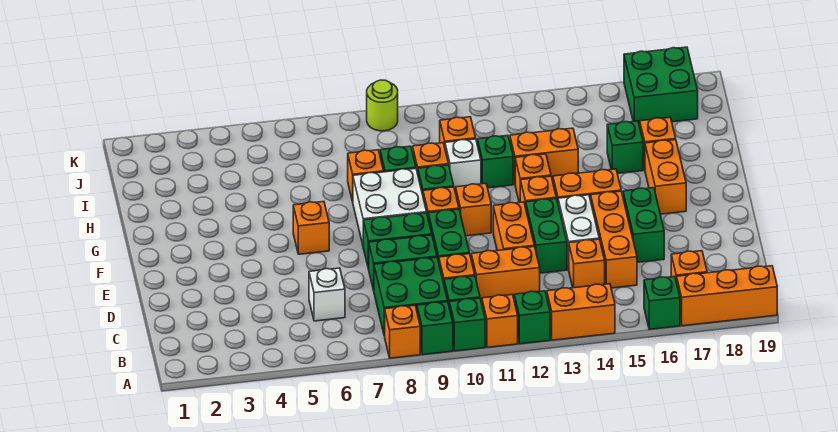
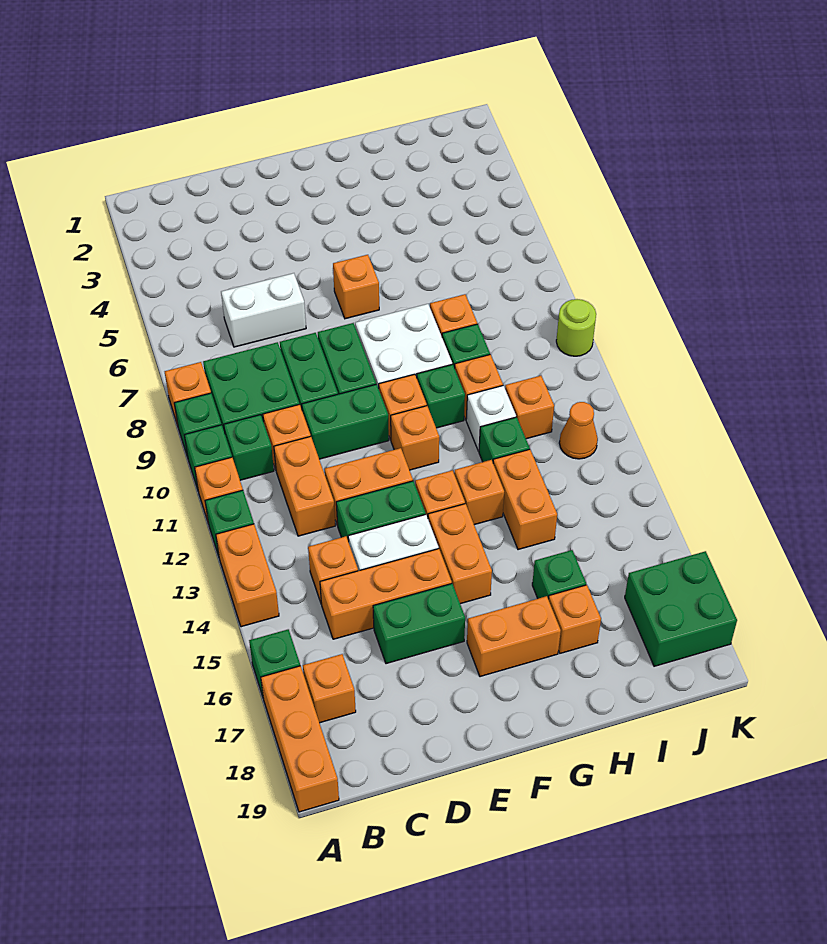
white brick C6 level 1 -> white brick C6:D6 level 1
none -> orange cone J12 level 1

